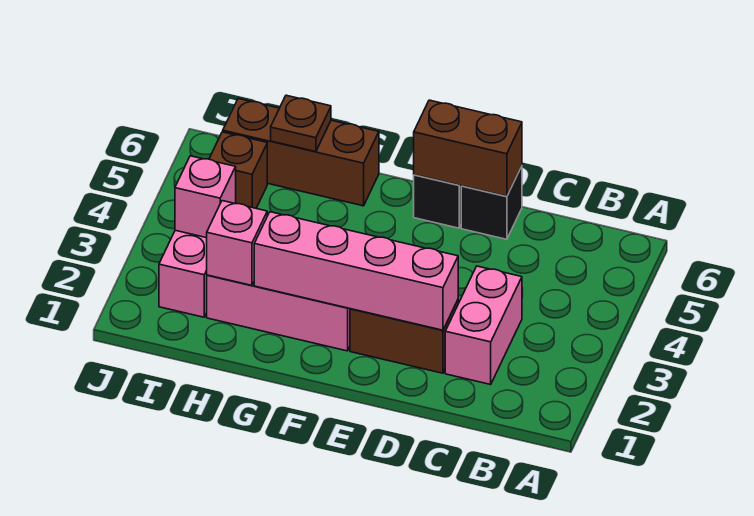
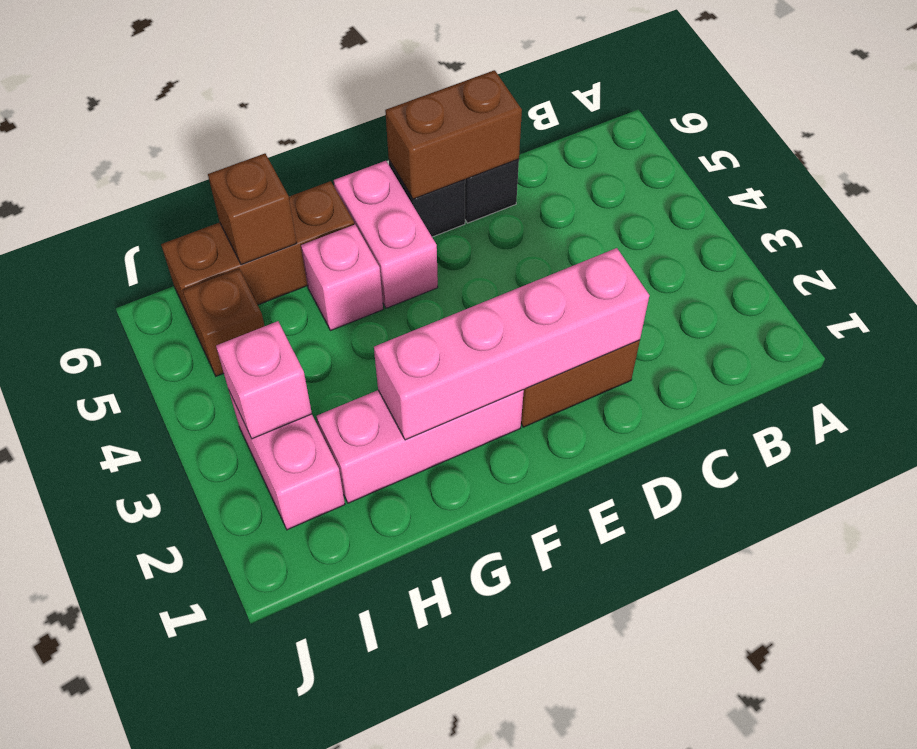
pink brick C2:C3 level 1 -> pink brick F5:F6 level 1
pink brick H2 level 2 -> pink brick G5 level 1
brown plate H6 level 2 -> brown brick H6 level 2

